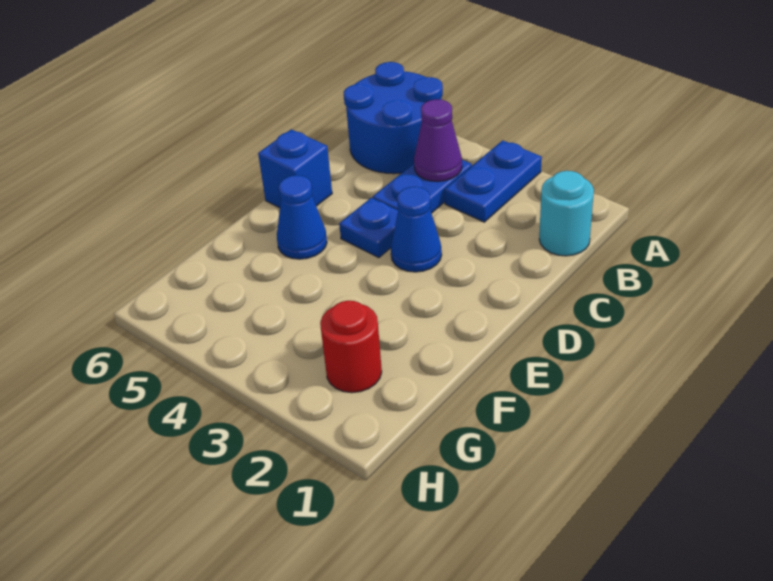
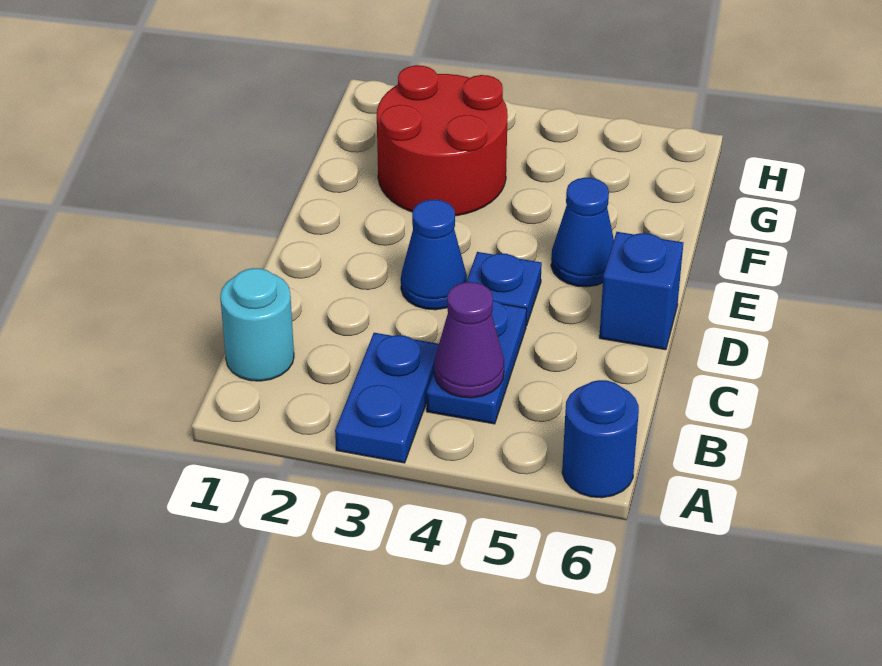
blue round brick A5:B6 level 1 -> blue round brick A6 level 1
red round brick G2 level 1 -> red round brick F2:G3 level 1

